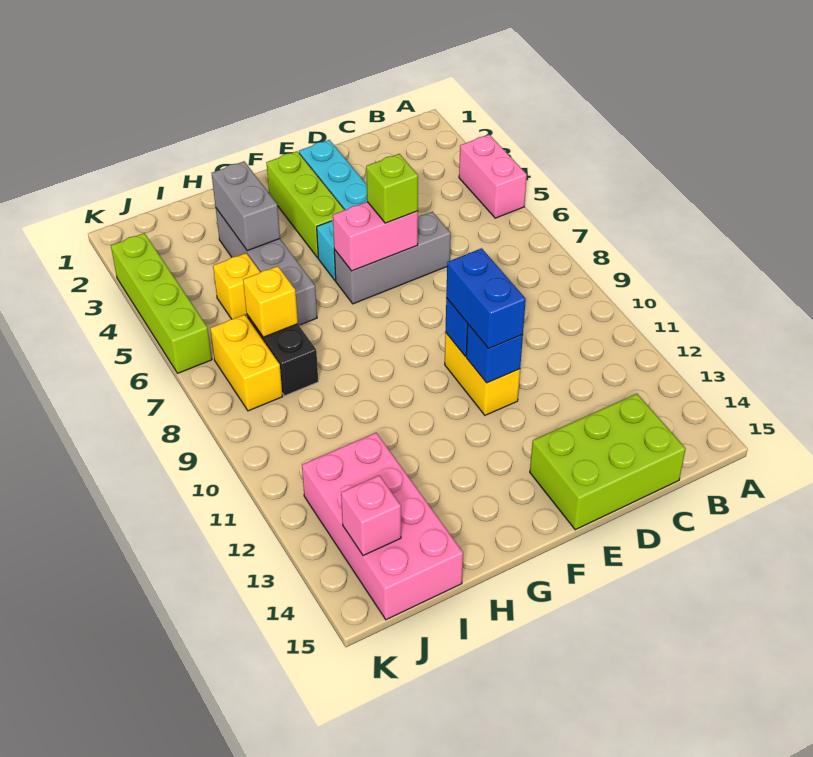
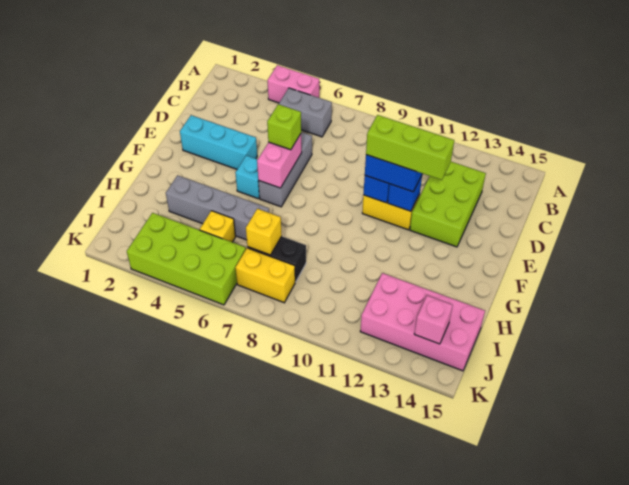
lime brick C14:E15 level 1 -> lime brick C12:E13 level 1
lime brick F2:F4 level 1 -> lime brick E10:E12 level 4
grey brick H3:H4 level 2 -> grey brick B5:B6 level 1
lime brick K3:K6 level 1 -> lime brick J3:K6 level 1

